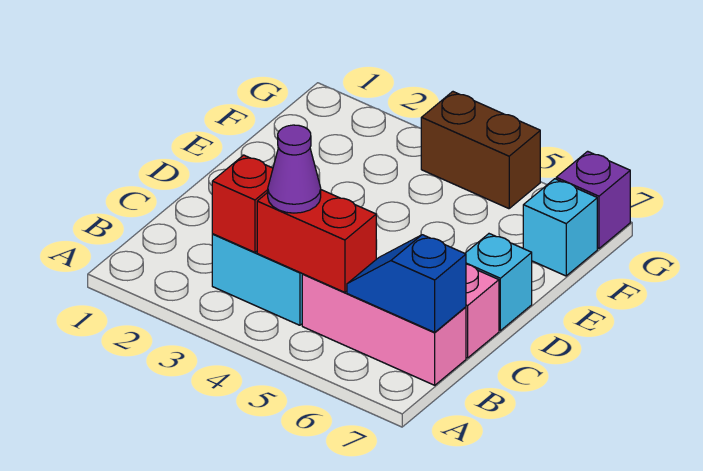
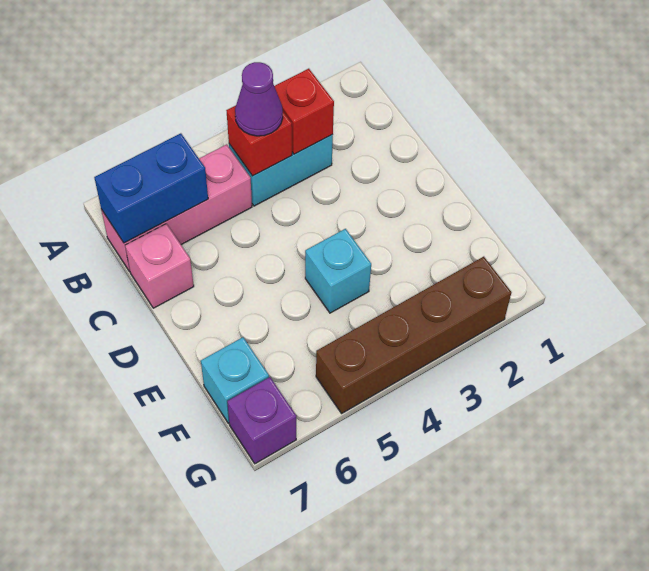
red brick B4:B5 level 2 -> red brick B4 level 2
blue slope B6:B7 level 2 top 7 -> blue brick B6:B7 level 2
cyan brick D7 level 1 -> cyan brick E4 level 1
brown brick G4:G5 level 1 -> brown brick G2:G5 level 1

